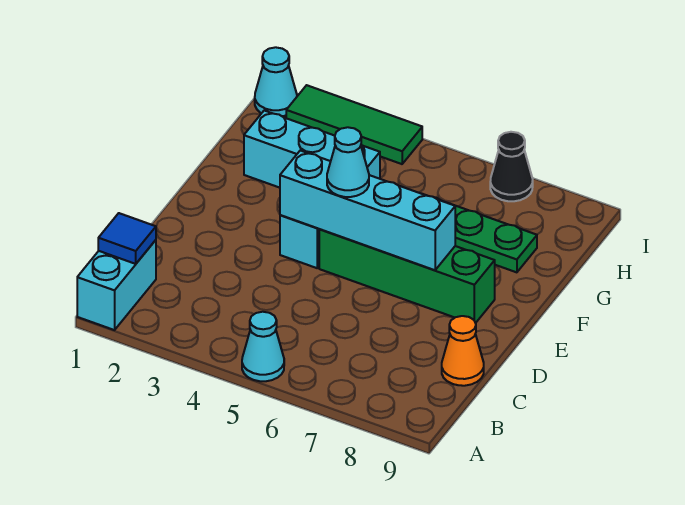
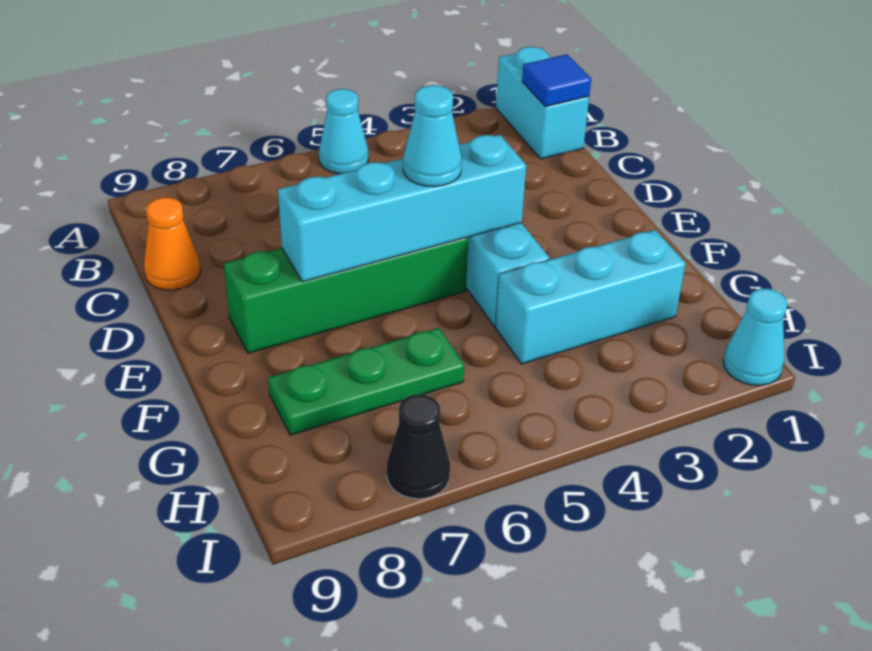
green tile I2:I4 level 1 -> none

